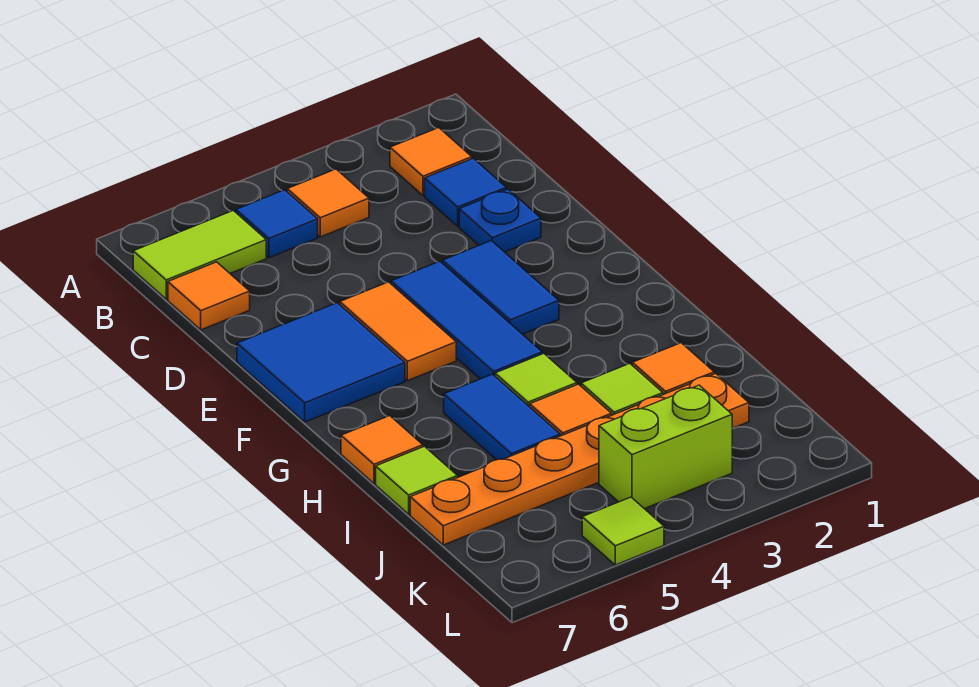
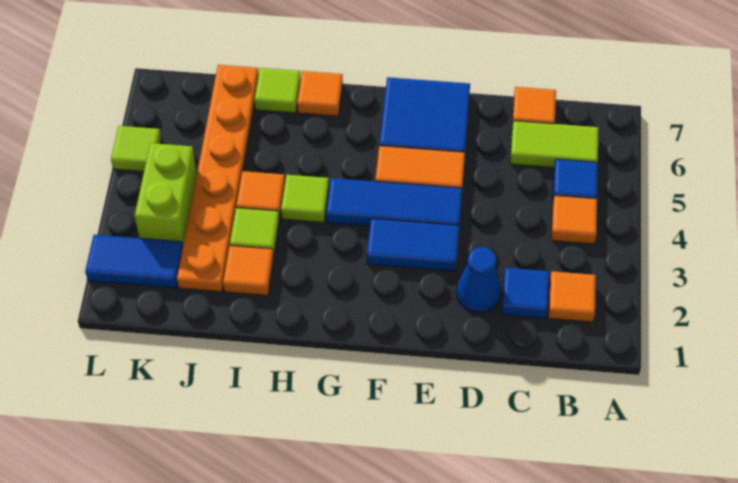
lime tile B6:B7 level 1 -> lime tile B6:C6 level 1
blue plate D2 level 1 -> blue cone D2 level 1
blue tile H5:I5 level 1 -> blue tile K2:L2 level 1

